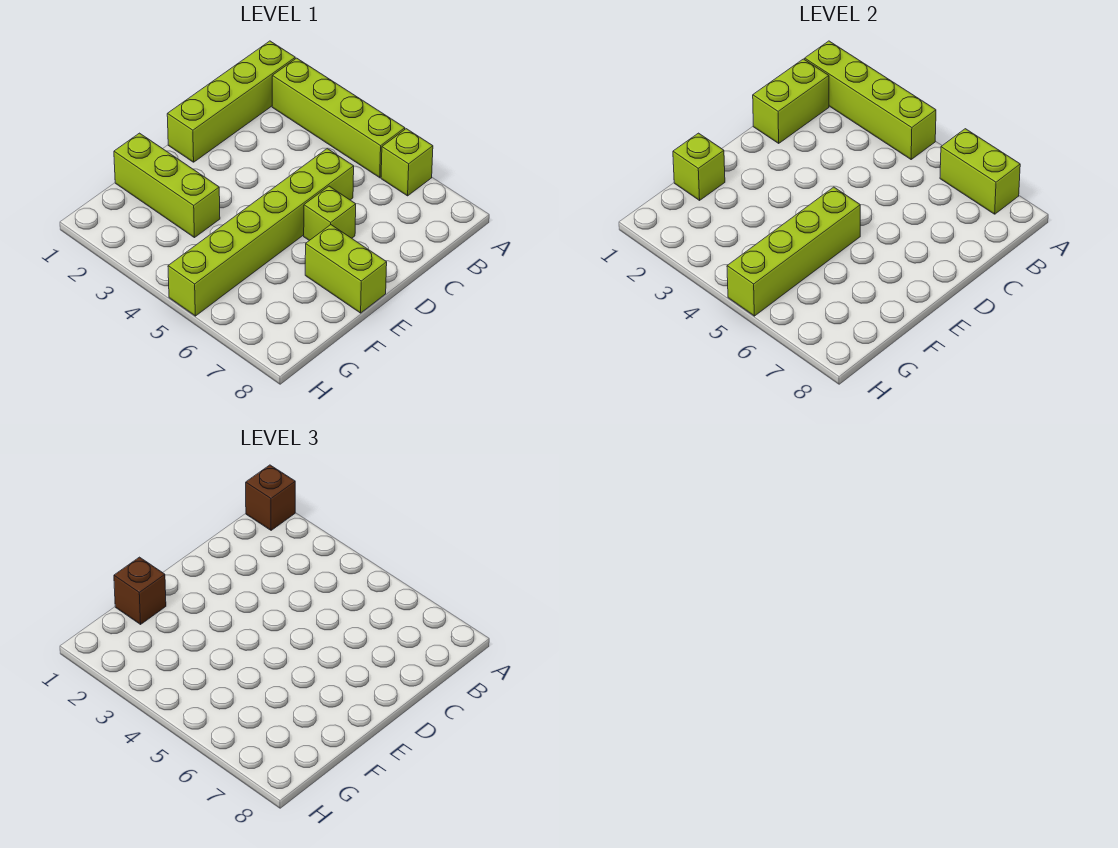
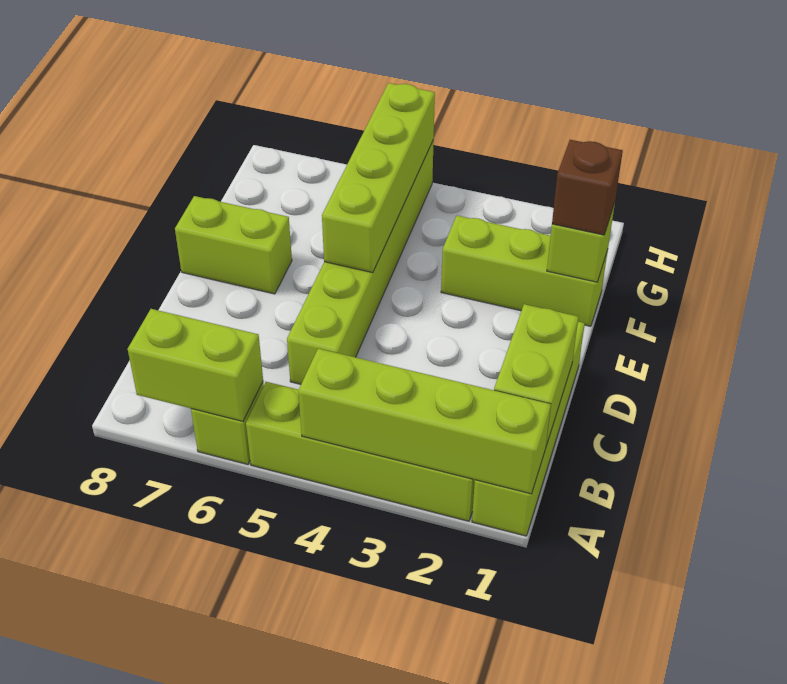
brown brick A1 level 3 -> none
lime brick D6 level 1 -> none

